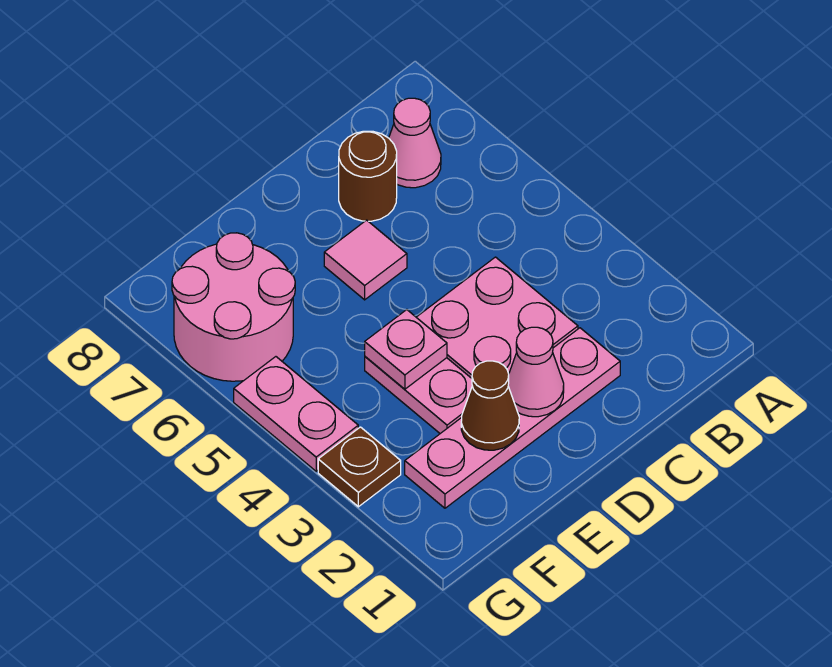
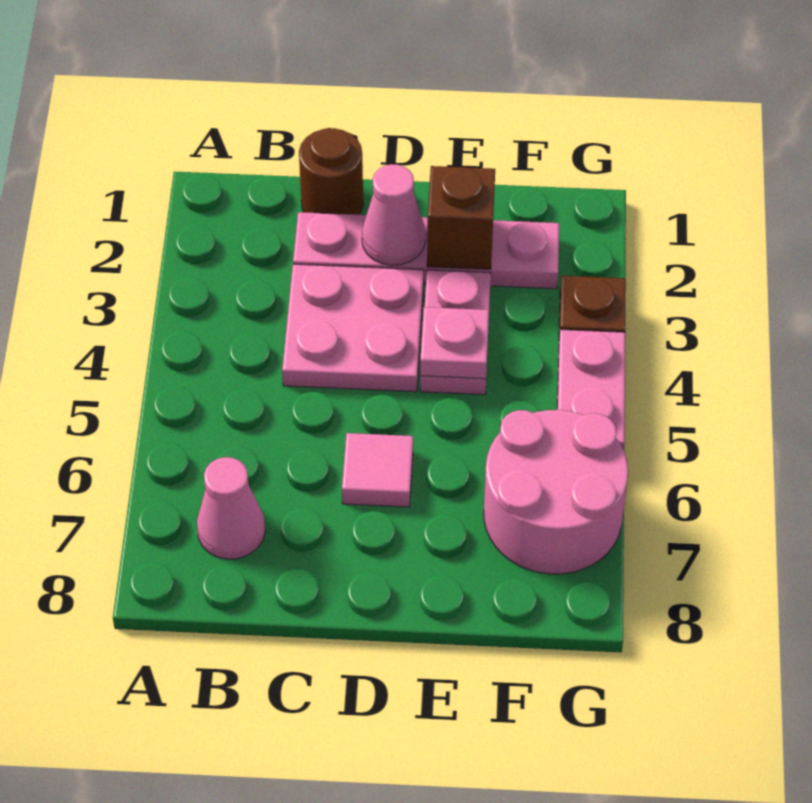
brown round brick C7 level 1 -> brown round brick C1 level 1
brown cone E2 level 2 -> brown brick E2 level 2

